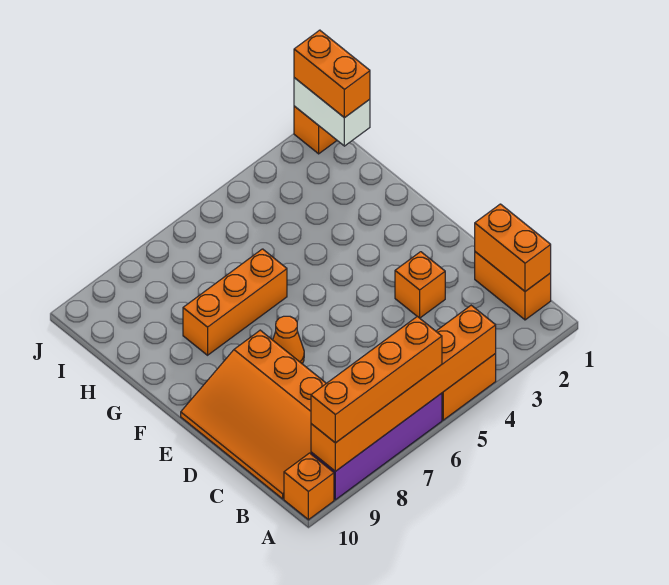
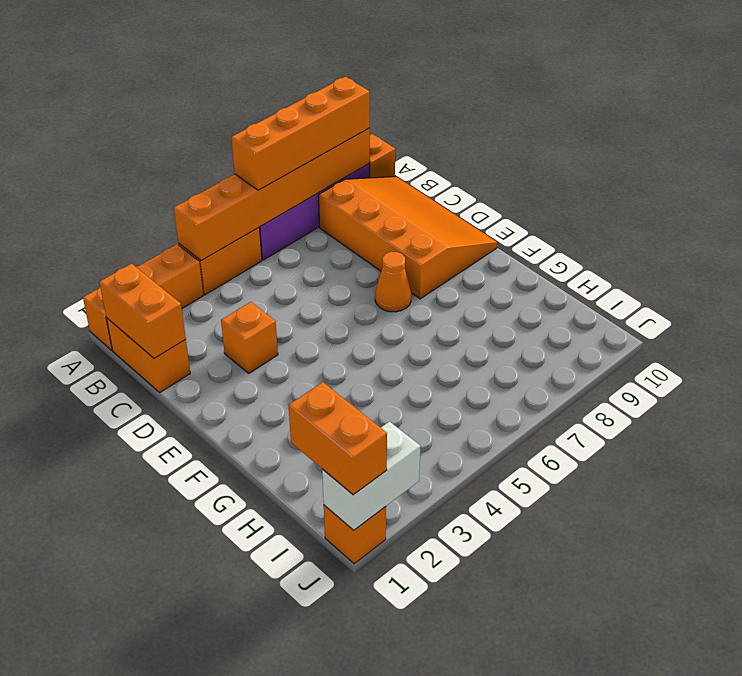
orange brick G6:G8 level 1 -> orange brick A1:A3 level 1
white brick I1:J1 level 2 -> white brick J1:J2 level 2

